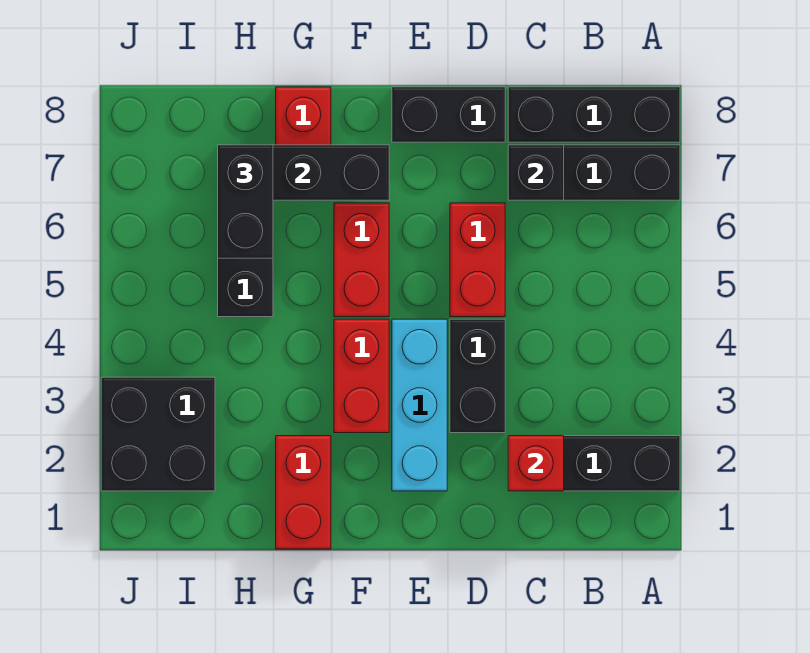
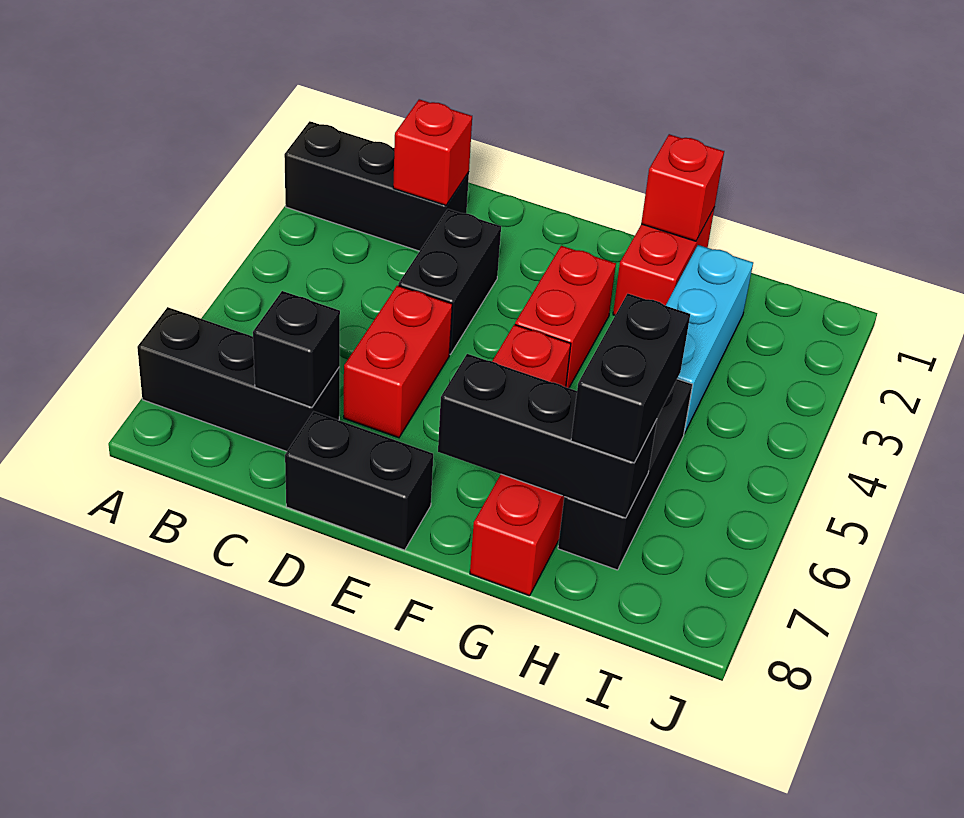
black brick A8:C8 level 1 -> none
cyan brick E2:E4 level 1 -> cyan brick H2:H4 level 1
none -> red brick G1 level 2
black brick I2:J3 level 1 -> none

